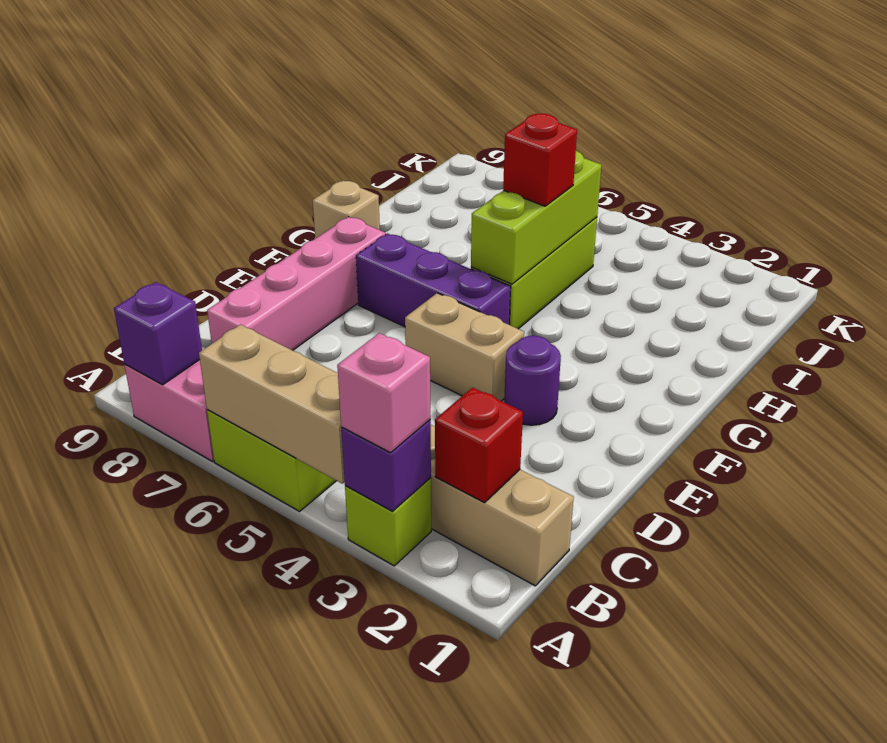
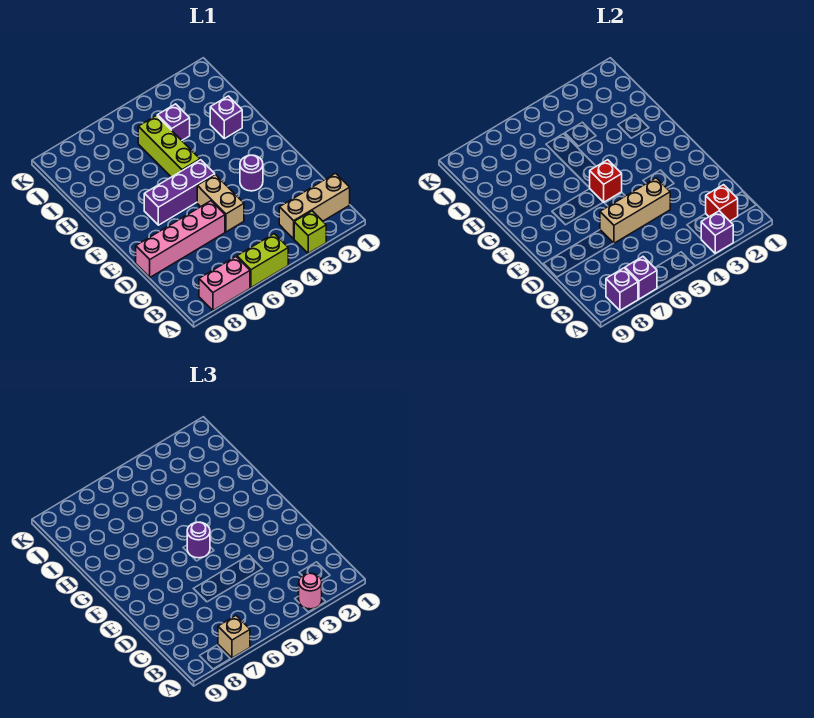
pink brick A3 level 3 -> pink round brick A3 level 3
tan brick A4:A6 level 2 -> tan brick D4:D6 level 2
none -> purple brick A7 level 2
pink brick C8:F8 level 1 -> pink brick D6:D9 level 1
tan brick E4:E5 level 1 -> tan brick D5:E5 level 1
none -> purple round brick F5 level 3
lime brick G5:I5 level 2 -> none
tan brick G9 level 1 -> tan brick A7 level 3
none -> purple brick H2 level 1
red brick H5 level 3 -> red brick F5 level 2
none -> purple brick I4 level 1

